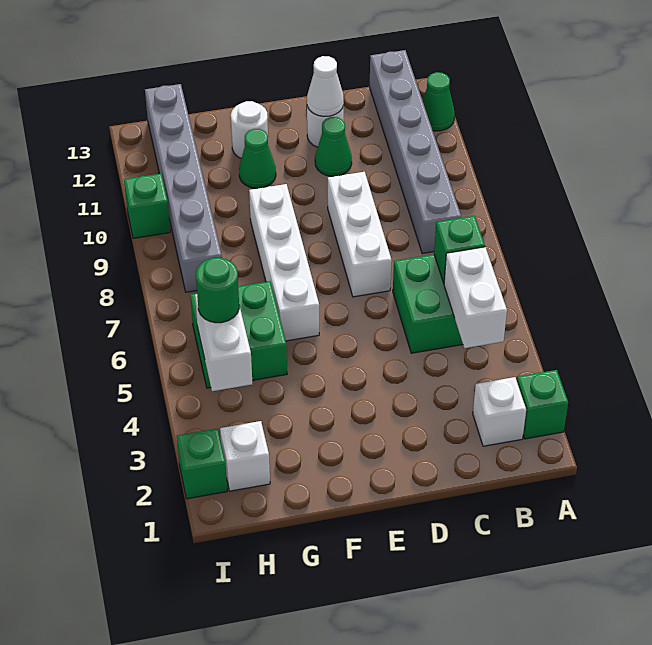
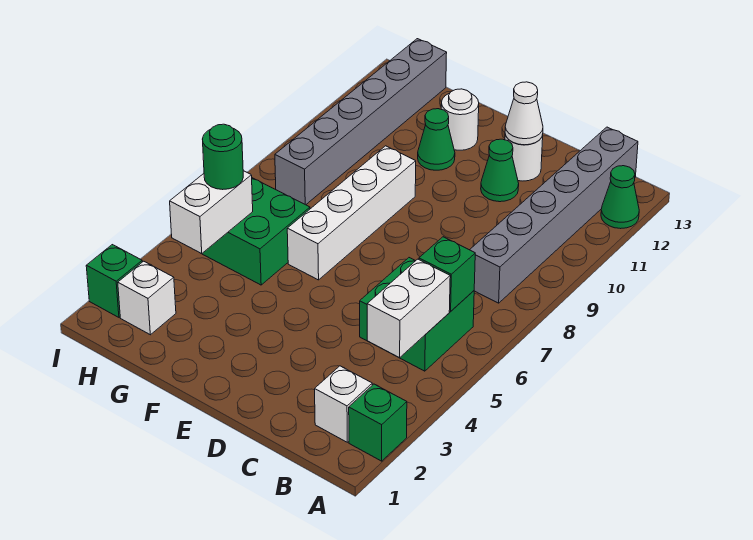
white brick D7:D9 level 1 -> none
green brick I10 level 1 -> none

